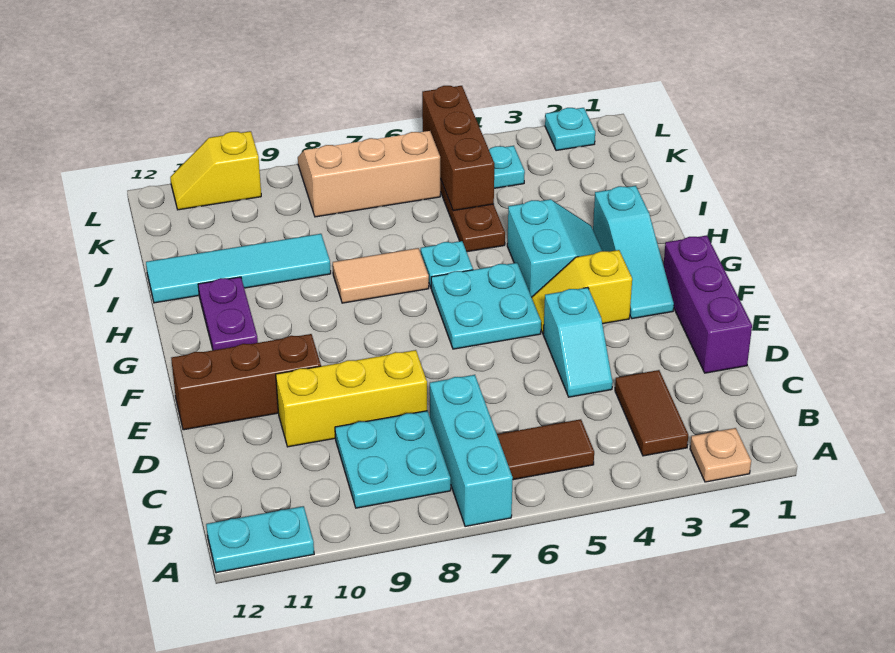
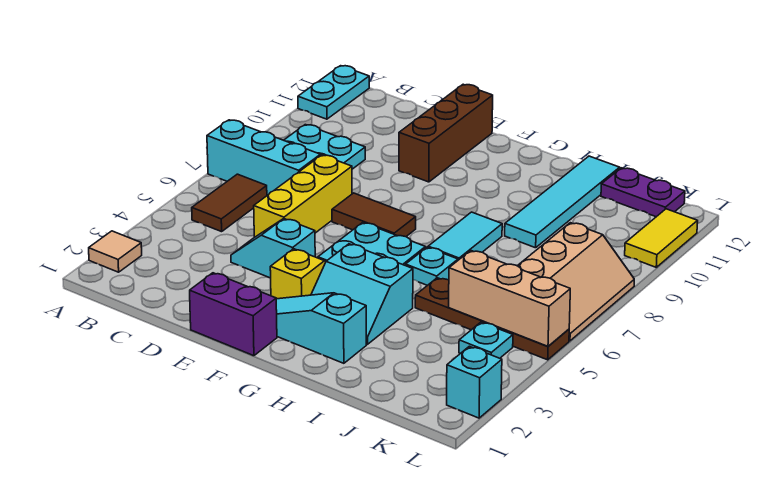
tan plate A2 level 1 -> tan tile A2 level 1
brown tile B3:C3 level 1 -> brown tile E7:F7 level 1
purple brick D1:F1 level 1 -> purple brick E1:F1 level 1
yellow brick D8:D10 level 1 -> yellow brick D5:D7 level 1
purple plate G11:H11 level 1 -> purple plate J12:K12 level 1
tan tile H7:H8 level 1 -> cyan tile H7:H8 level 1
brown brick J5:L5 level 2 -> tan brick J5:L5 level 2
cyan plate L2 level 1 -> cyan brick L2 level 1
yellow slope L10:L11 level 1 top 10 -> yellow tile L10:L11 level 1

